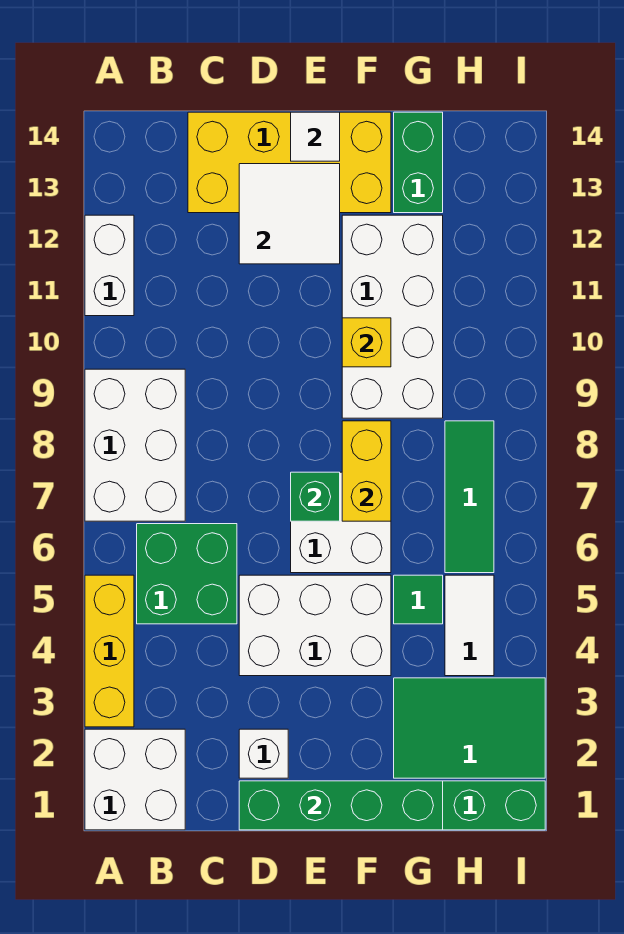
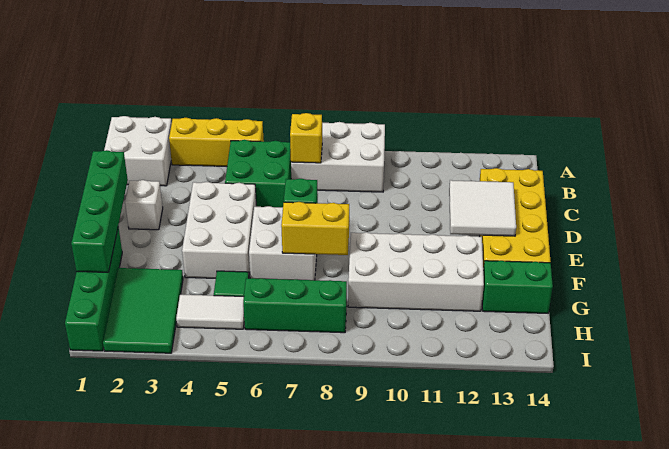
white brick A11:A12 level 1 -> none
white tile E14 level 2 -> none
yellow brick F10 level 2 -> yellow brick B7 level 2
green tile H6:H8 level 1 -> green brick H6:H8 level 1

